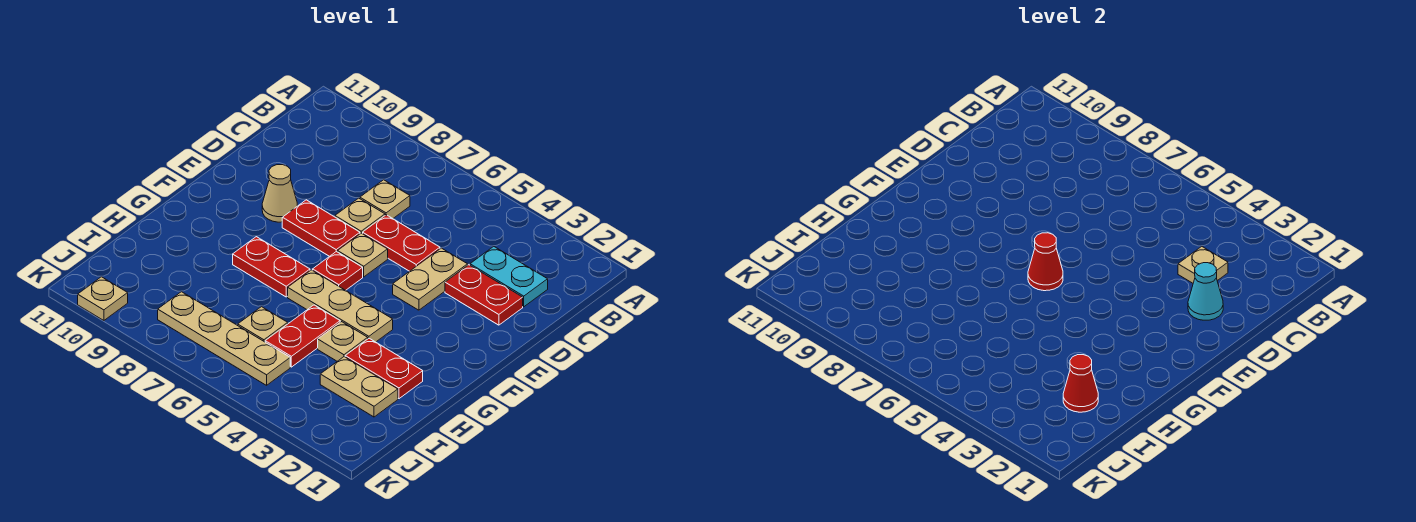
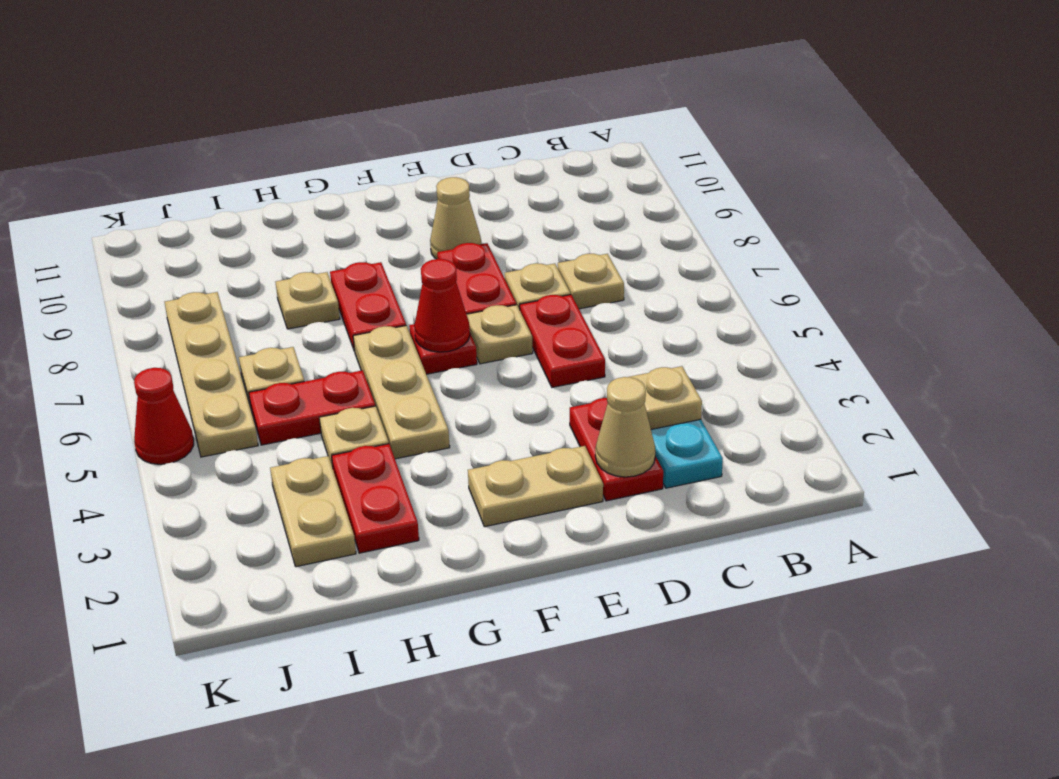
cyan cone D2 level 2 -> tan cone D2 level 2
tan plate D4:E4 level 1 -> tan plate E2:F2 level 1
red cone I2 level 2 -> red cone K5 level 1
tan plate K10 level 1 -> tan plate H8 level 1

